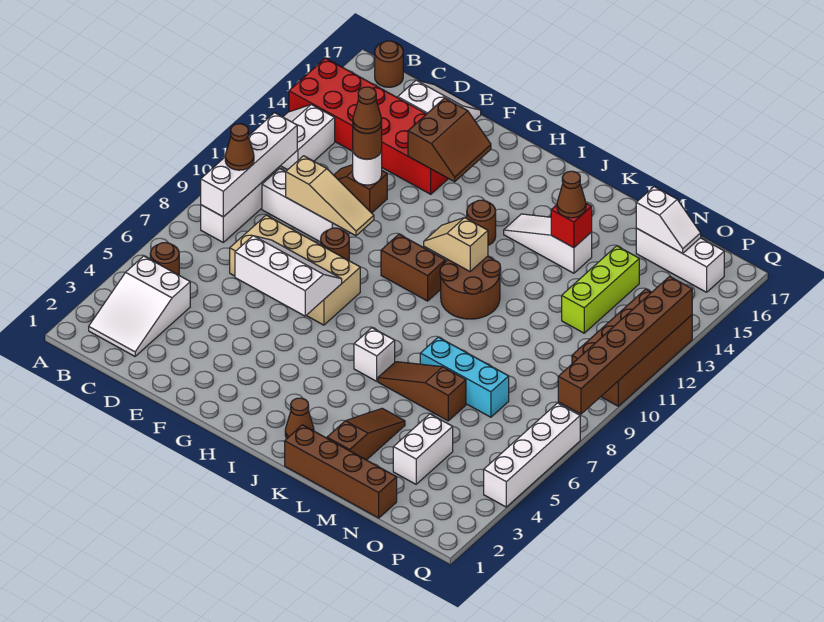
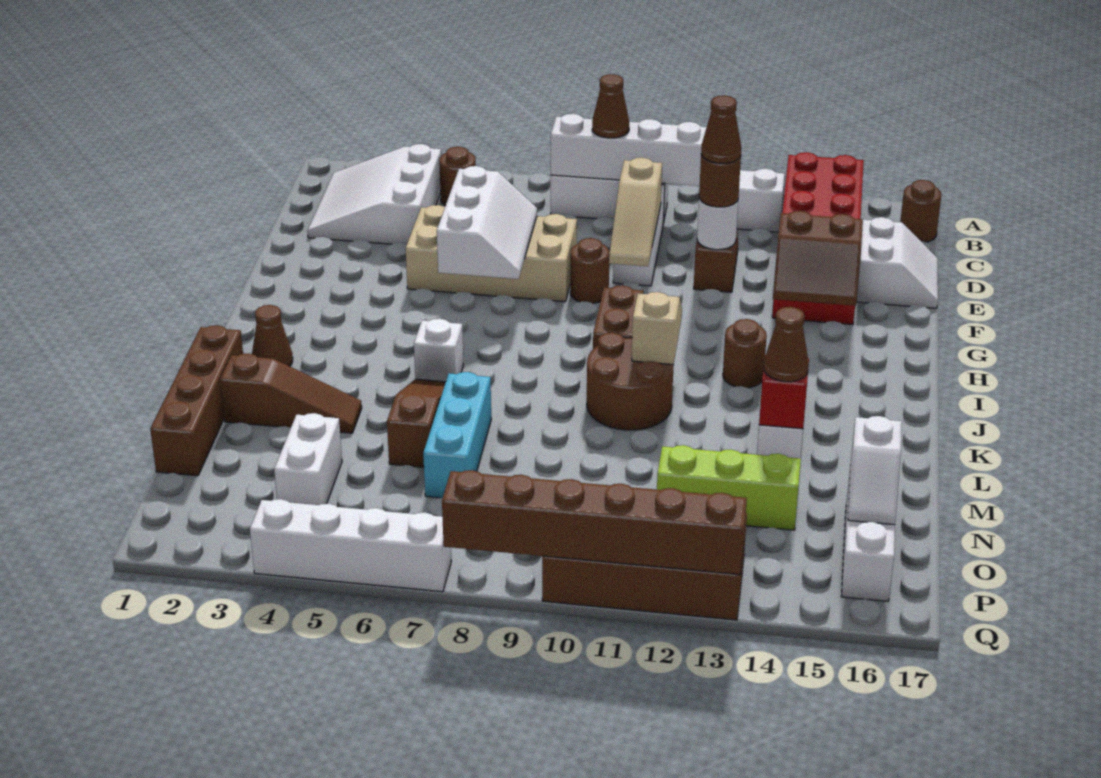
white slope B2:C4 level 1 top 4 -> white slope B2:D4 level 1 top 4
tan brick D7:G8 level 1 -> tan brick E5:F8 level 1
white brick N3:N4 level 1 -> white brick N4:O4 level 1

